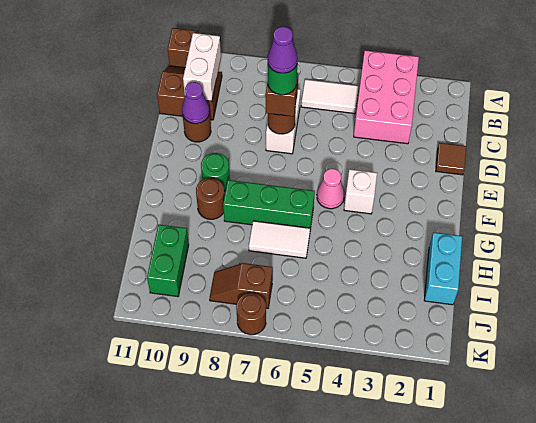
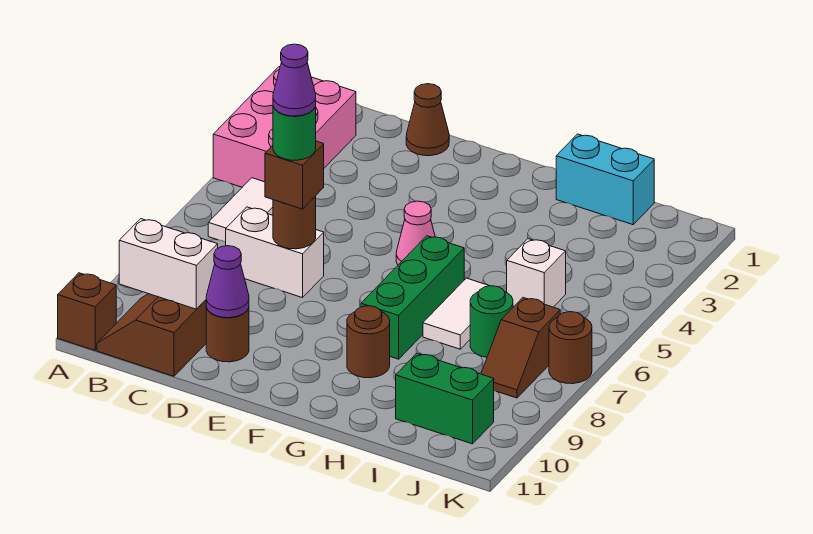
pink brick A3:C4 level 1 -> pink brick A2:B4 level 1
brown tile D1 level 1 -> brown cone D1 level 1
white brick F4 level 1 -> white brick I5 level 1
green round brick F9 level 1 -> green round brick I7 level 1

